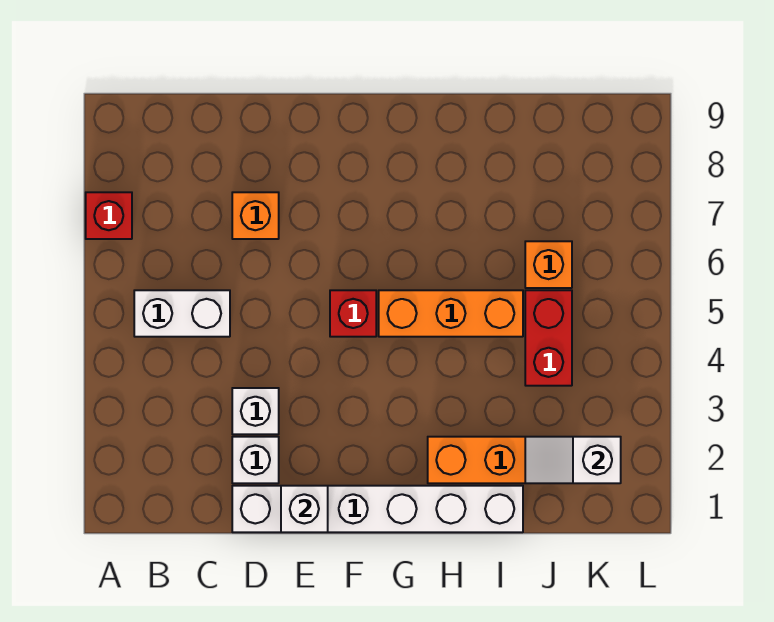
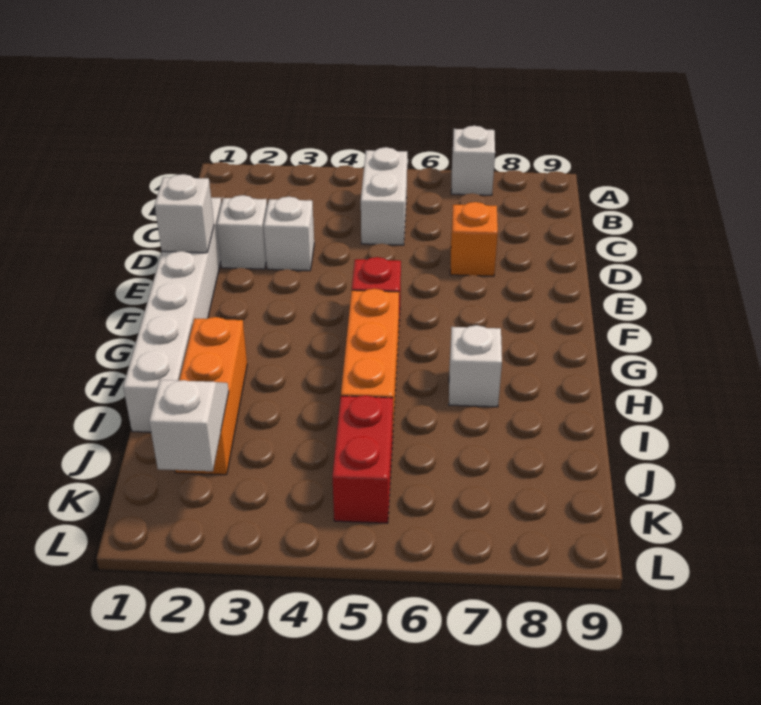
red brick A7 level 1 -> white brick A7 level 1
none -> white brick H7 level 1
red brick J4:J5 level 1 -> red brick J5:K5 level 1
orange brick J6 level 1 -> none

